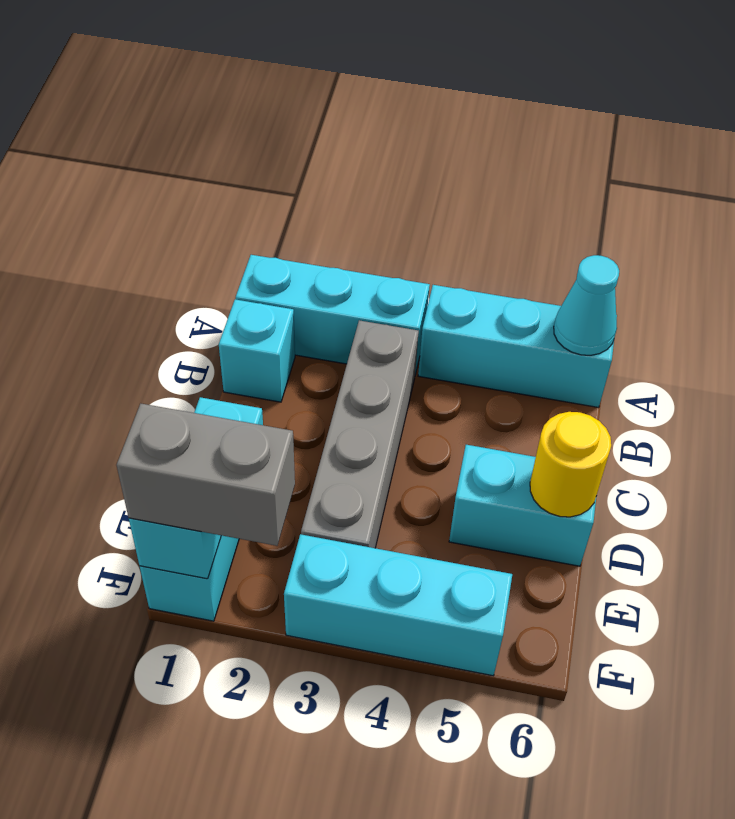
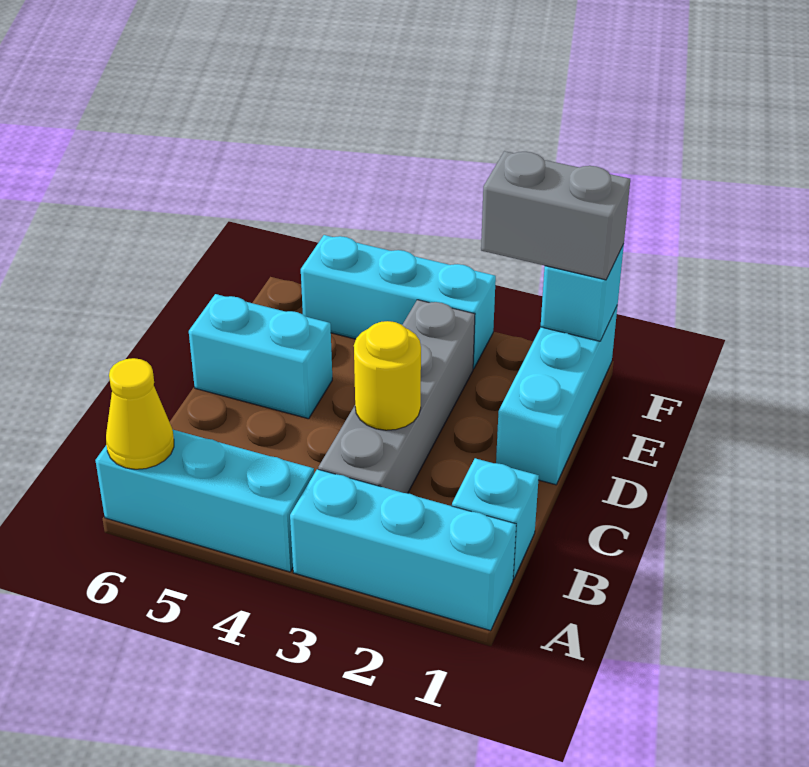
cyan cone A6 level 2 -> yellow cone A6 level 2
yellow round brick D6 level 2 -> yellow round brick C3 level 2

